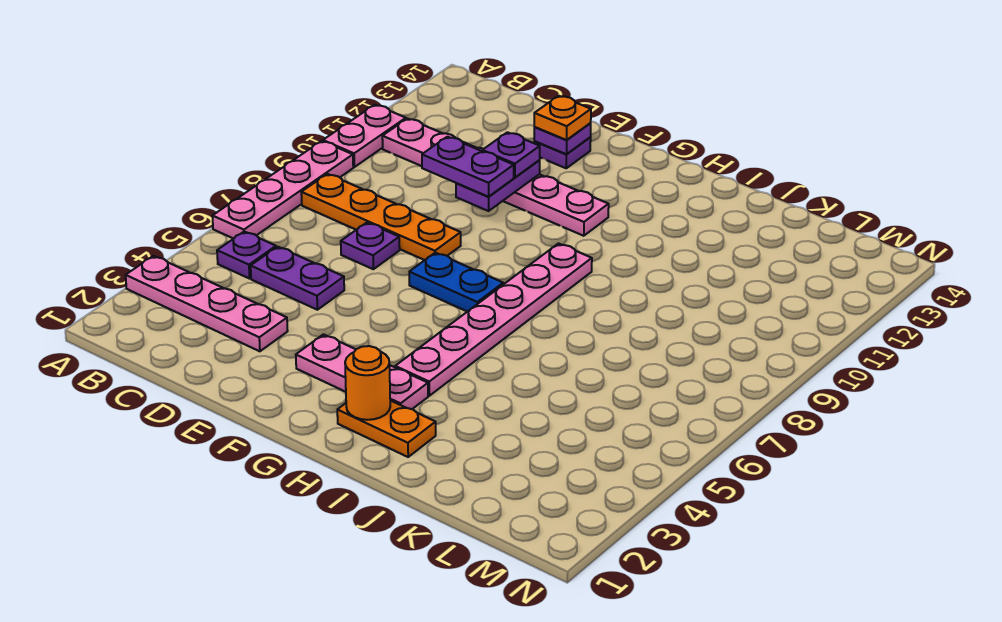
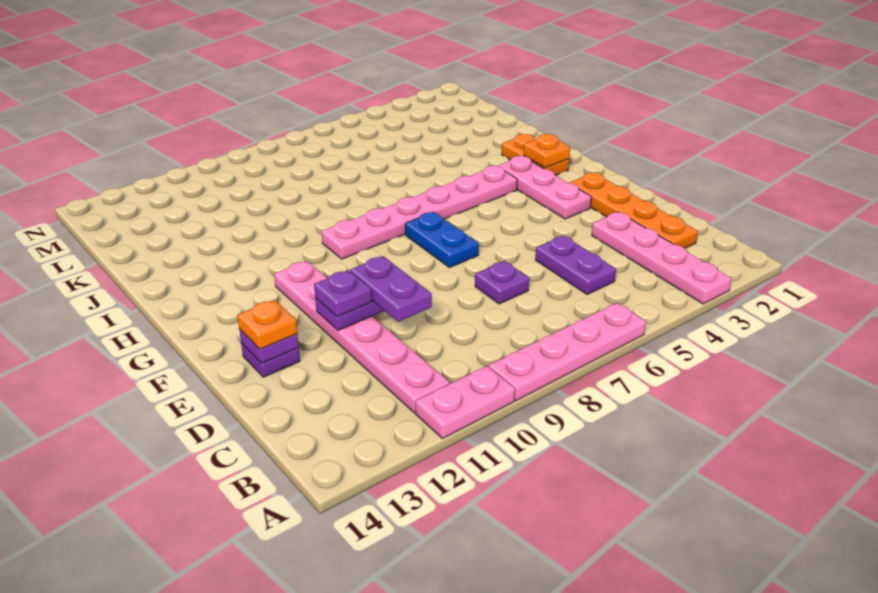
purple plate B5 level 1 -> none
orange plate B8:E8 level 1 -> orange plate C2:F2 level 1
orange round brick H2 level 2 -> orange plate H2 level 2

